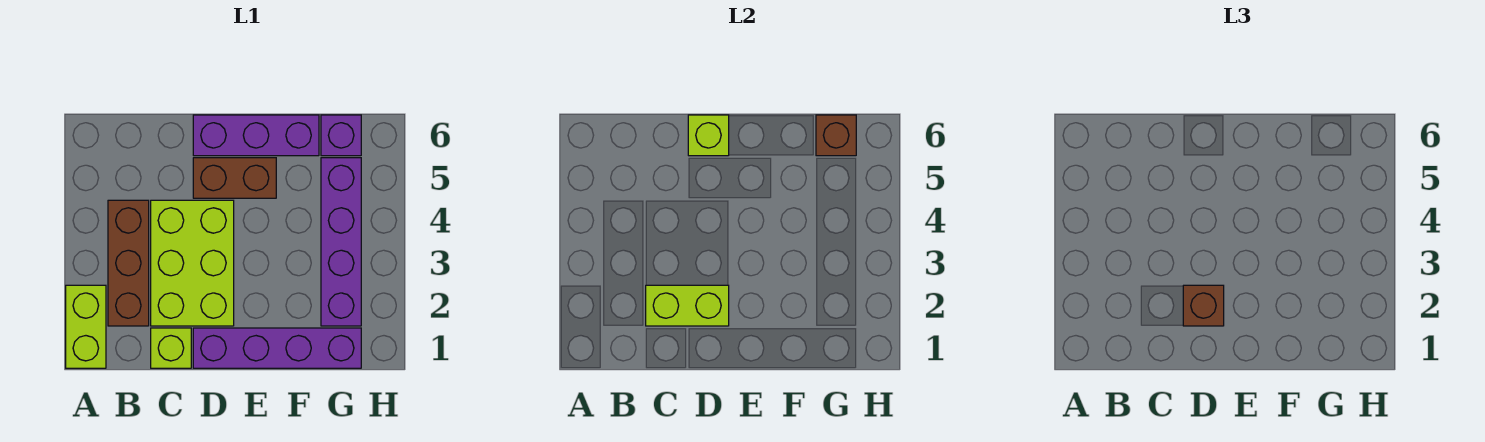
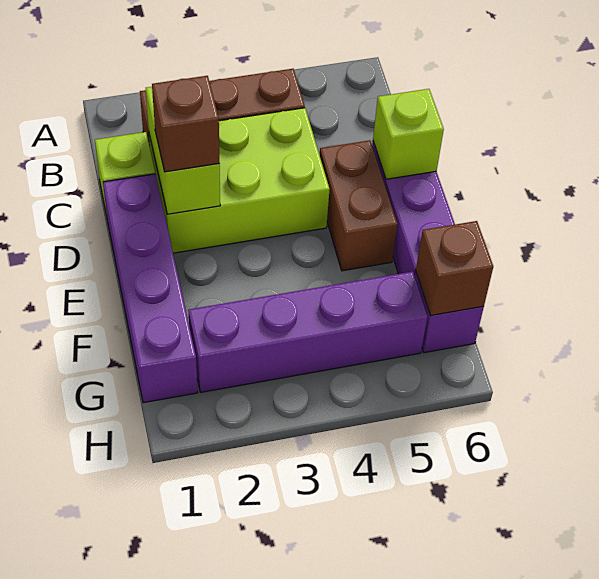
lime brick A1:A2 level 1 -> none

